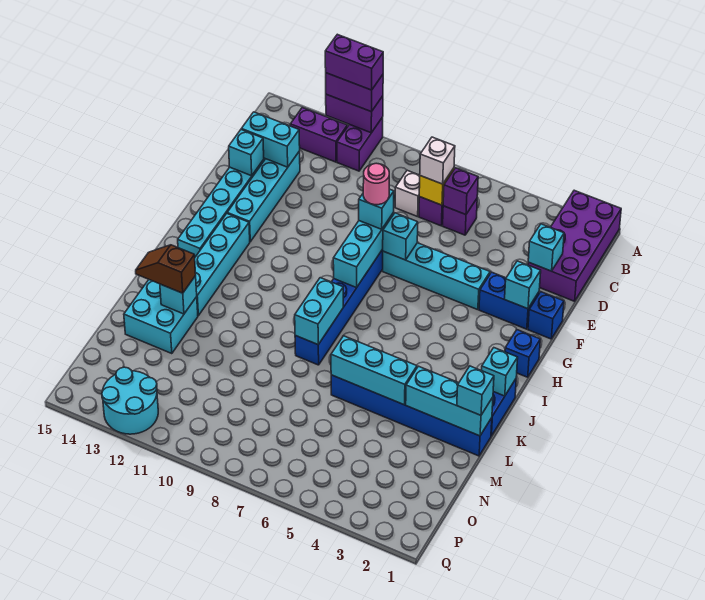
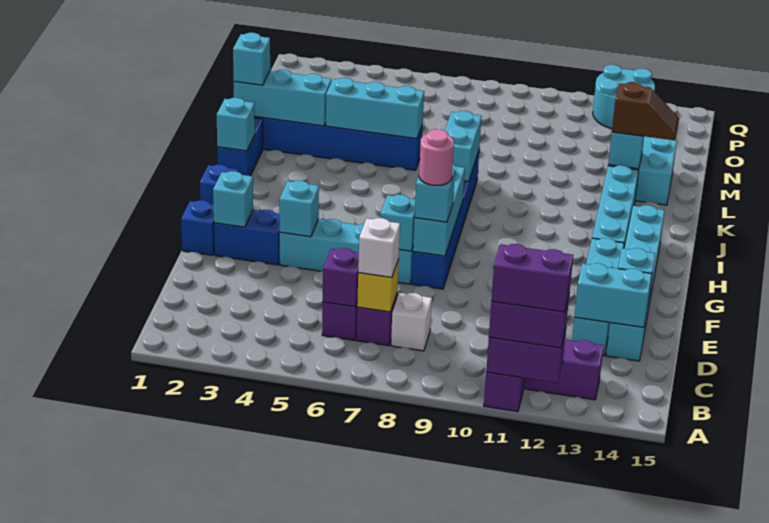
purple brick A1:D2 level 1 -> none
cyan brick D2 level 2 -> cyan brick F4 level 2

